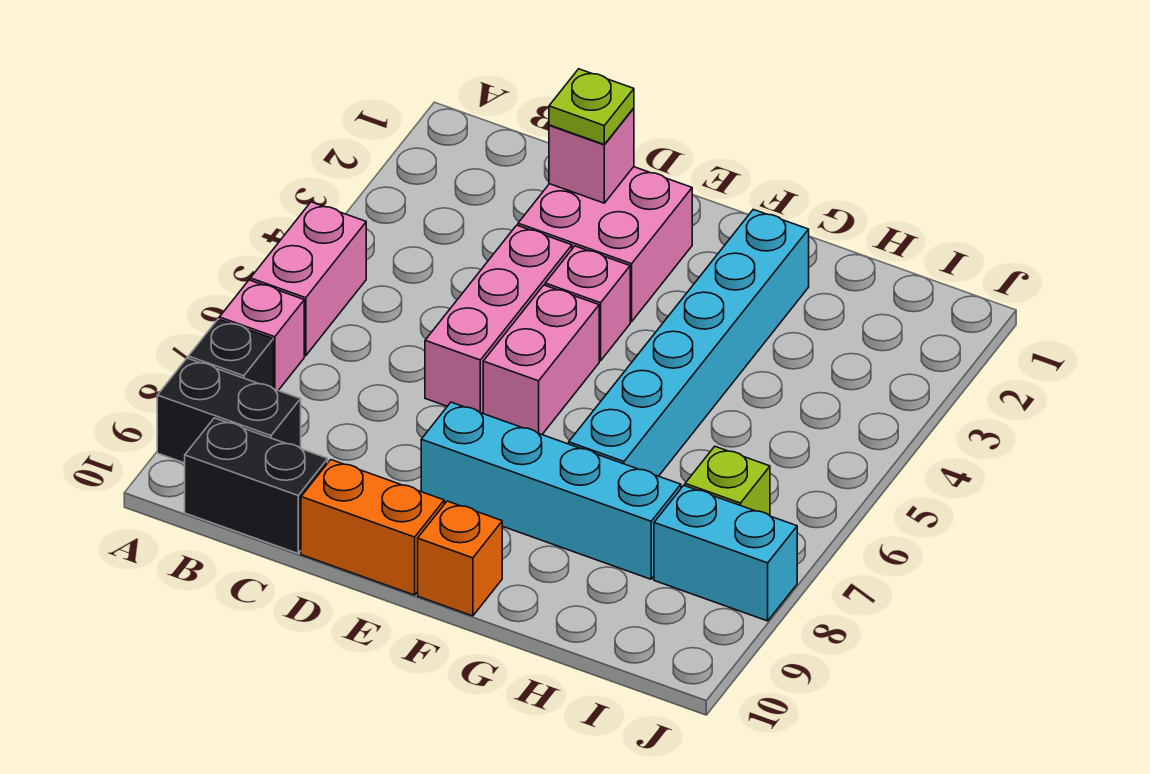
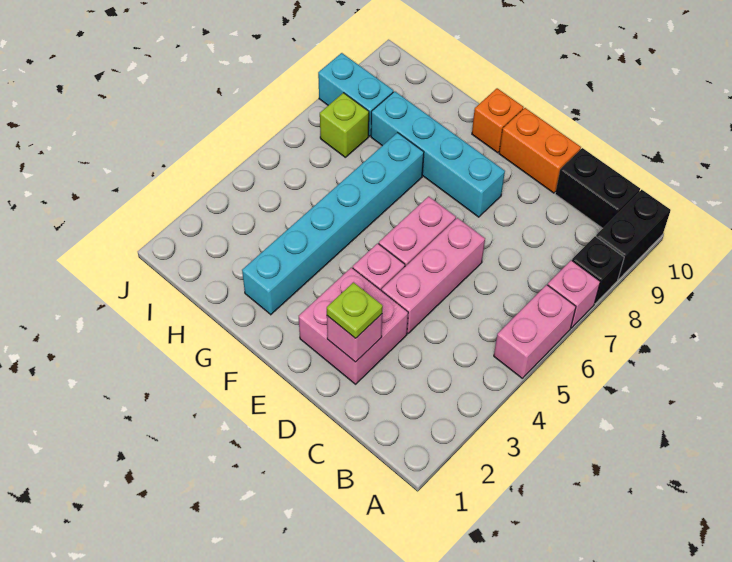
black brick A9:B9 level 1 -> black brick A9:A10 level 1

